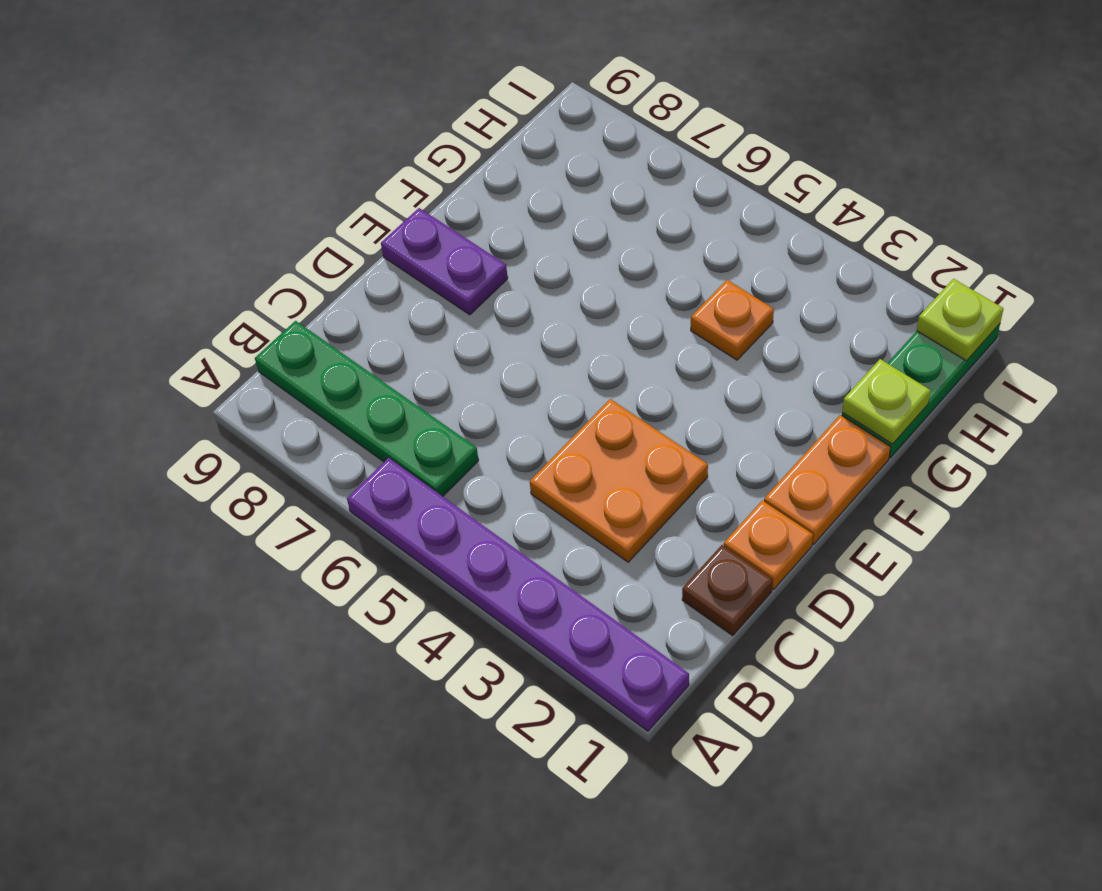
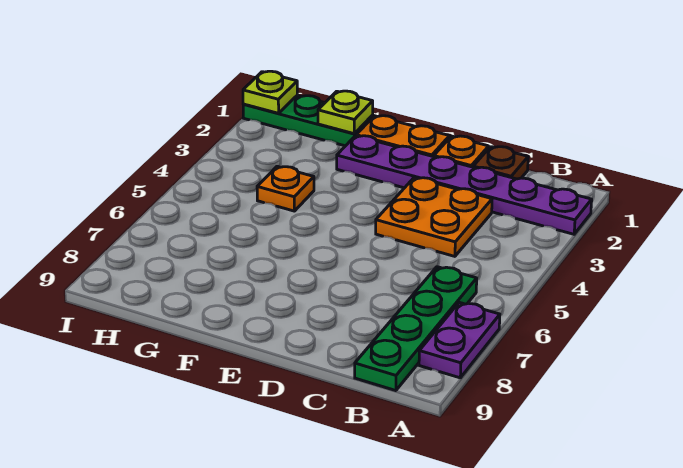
purple plate A1:A6 level 1 -> purple plate A2:F2 level 1
purple plate E8:E9 level 1 -> purple plate A7:A8 level 1

